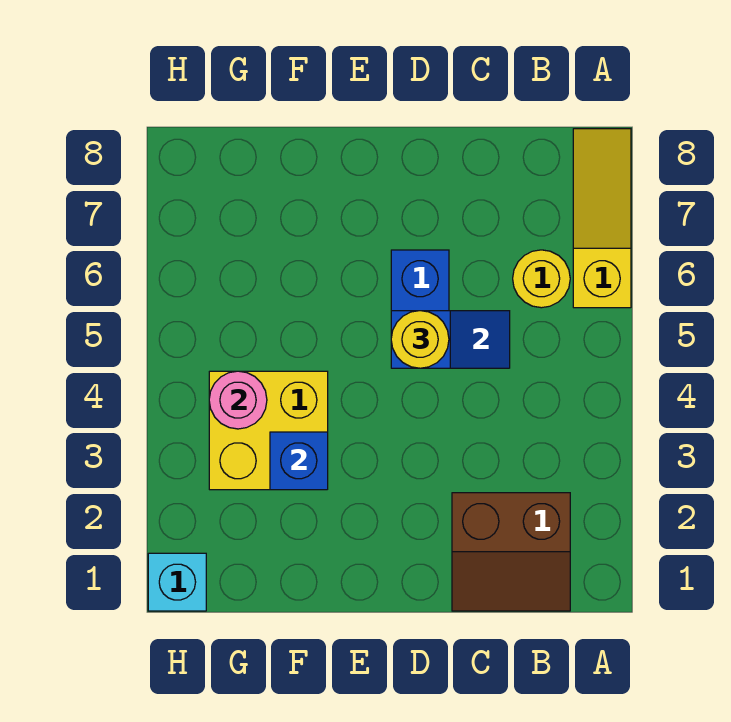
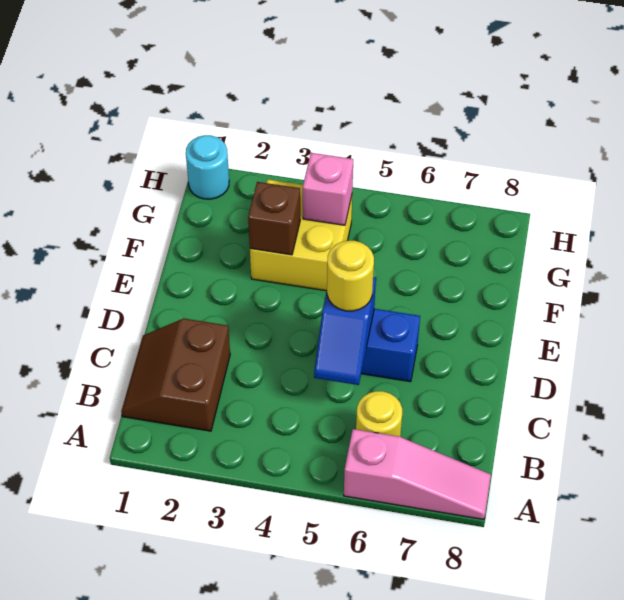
yellow slope A6:A8 level 1 top 6 -> pink slope A6:A8 level 1 top 6
blue brick F3 level 2 -> brown brick F3 level 2
pink round brick G4 level 2 -> pink brick G4 level 2
cyan brick H1 level 1 -> cyan round brick H1 level 1

